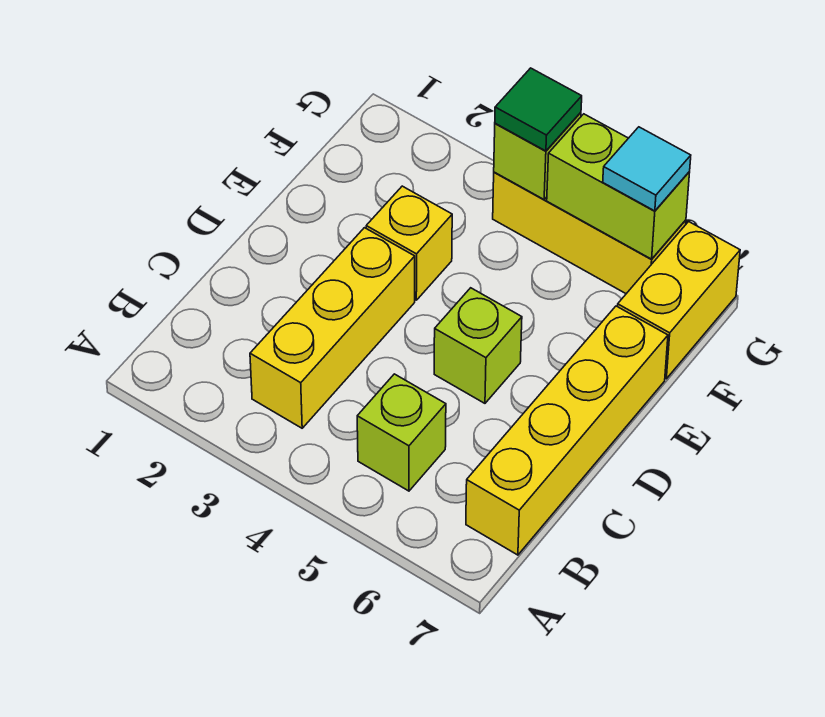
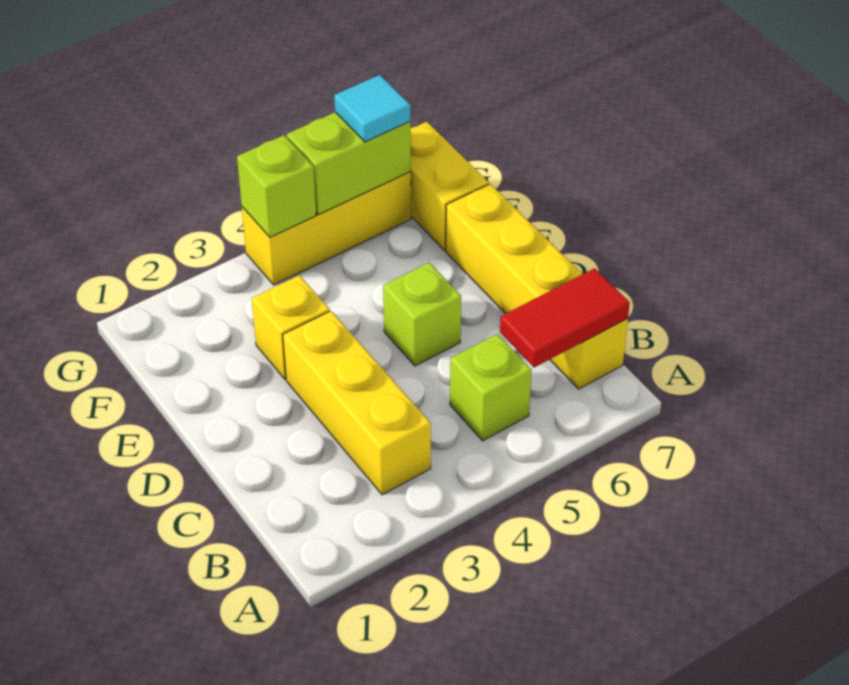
none -> red tile B6:B7 level 2
green tile G4 level 3 -> none

